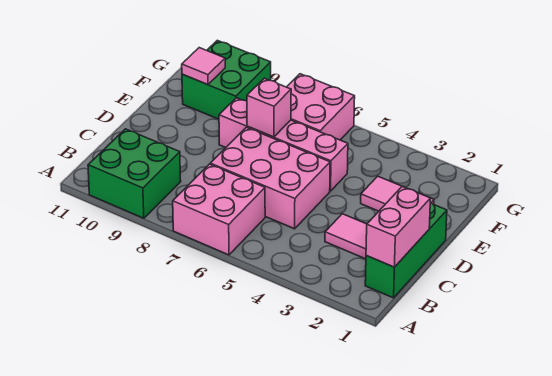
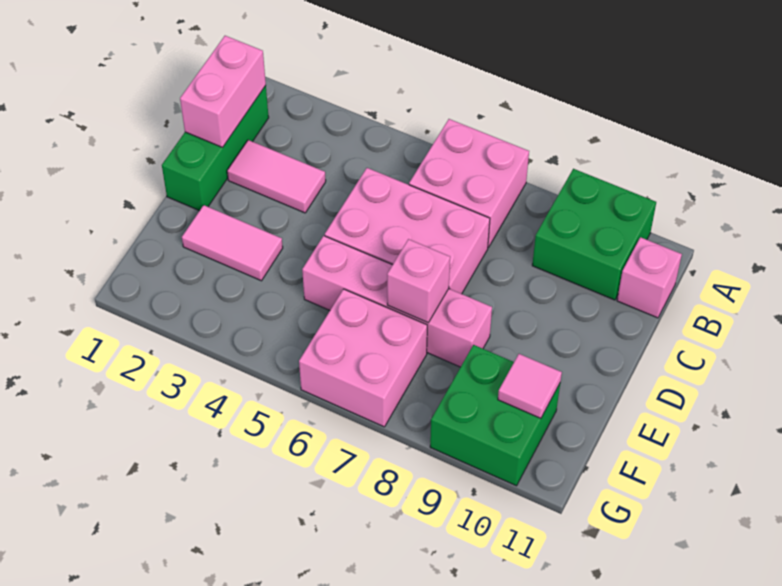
none -> pink brick B11 level 1

